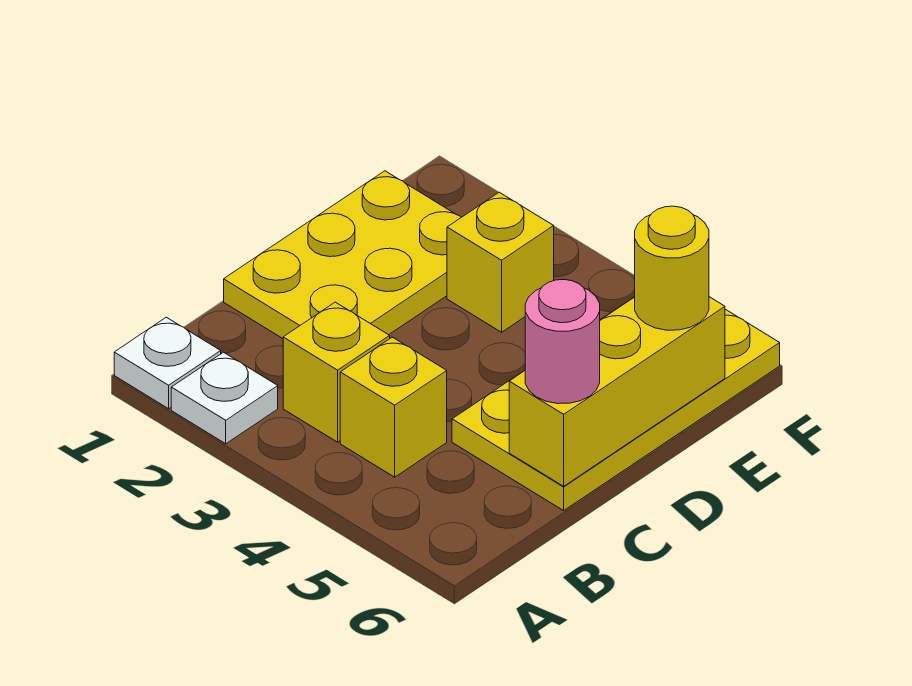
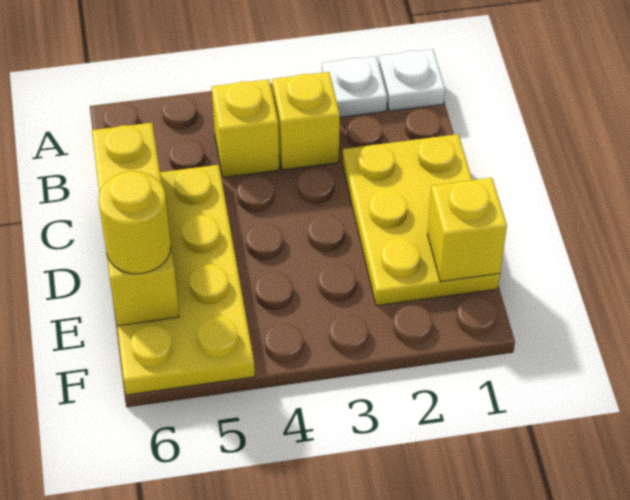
pink round brick C6 level 3 -> none
yellow brick E3 level 1 -> yellow brick E1 level 2

